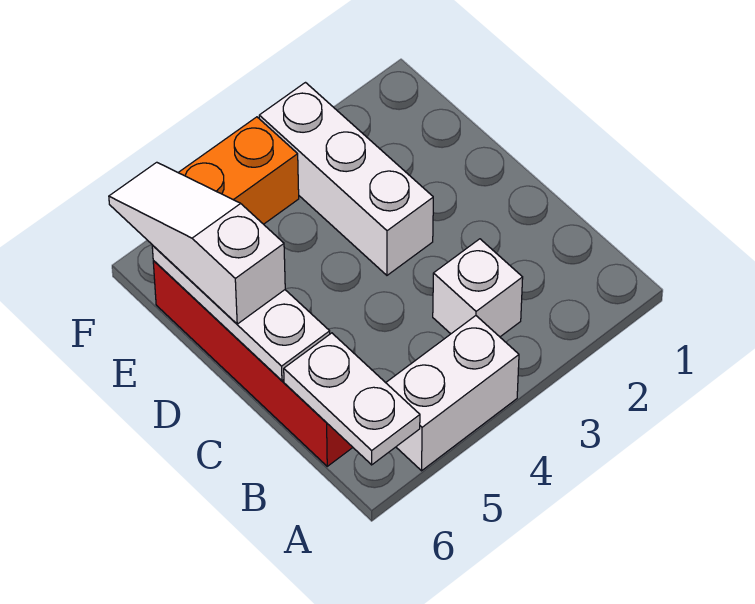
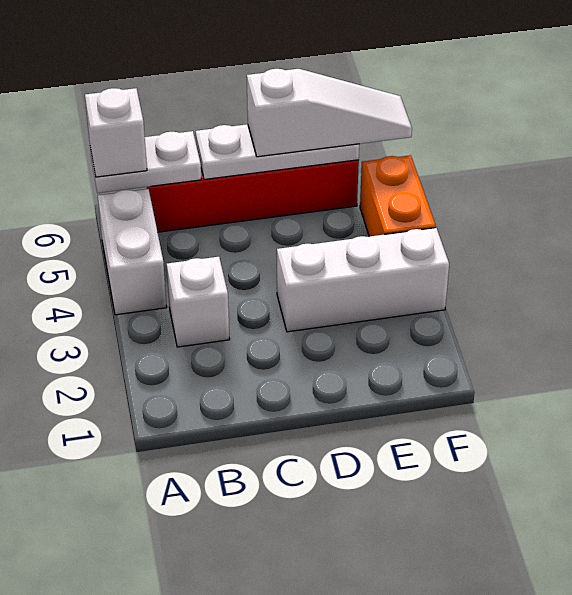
none -> white brick A6 level 3

